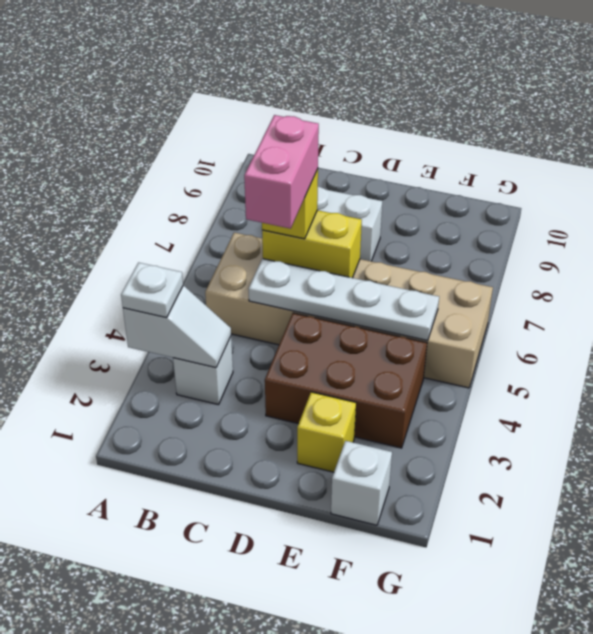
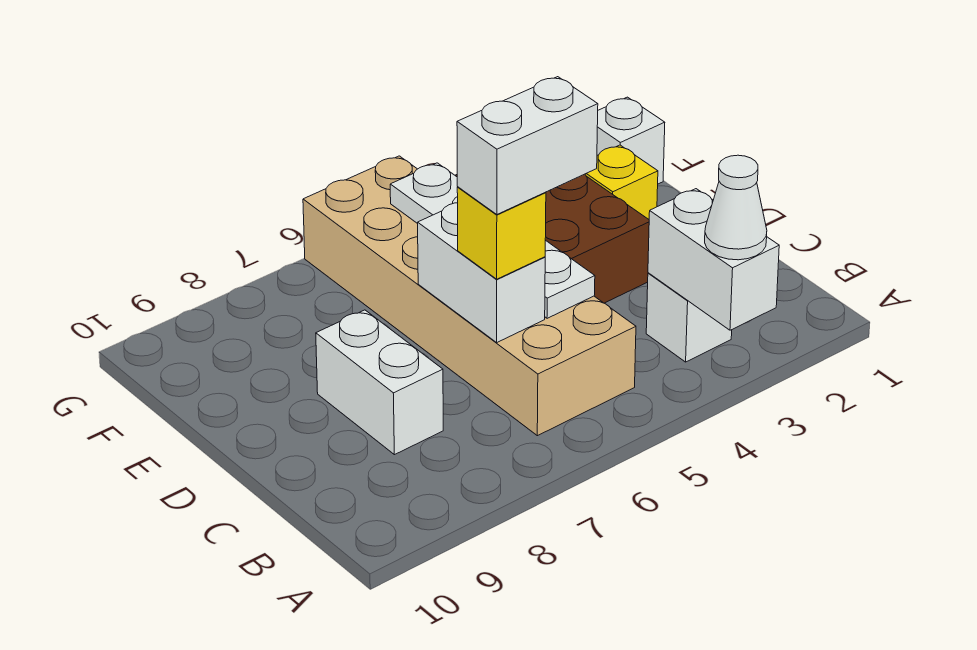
white slope A3:B3 level 2 top A -> white brick A3:B3 level 2
white plate A3 level 3 -> white cone A3 level 3
pink brick C5:C6 level 4 -> white brick C5:C6 level 4
yellow brick C6:D6 level 2 -> white brick C6:D6 level 2

